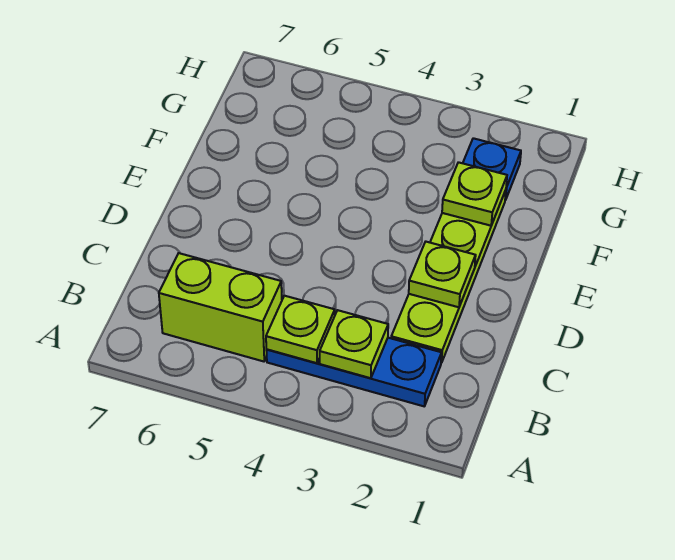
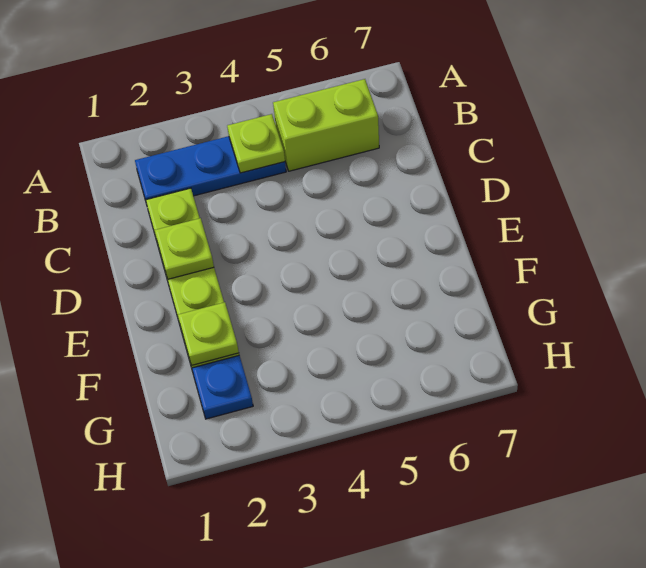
lime plate B3 level 2 -> none

